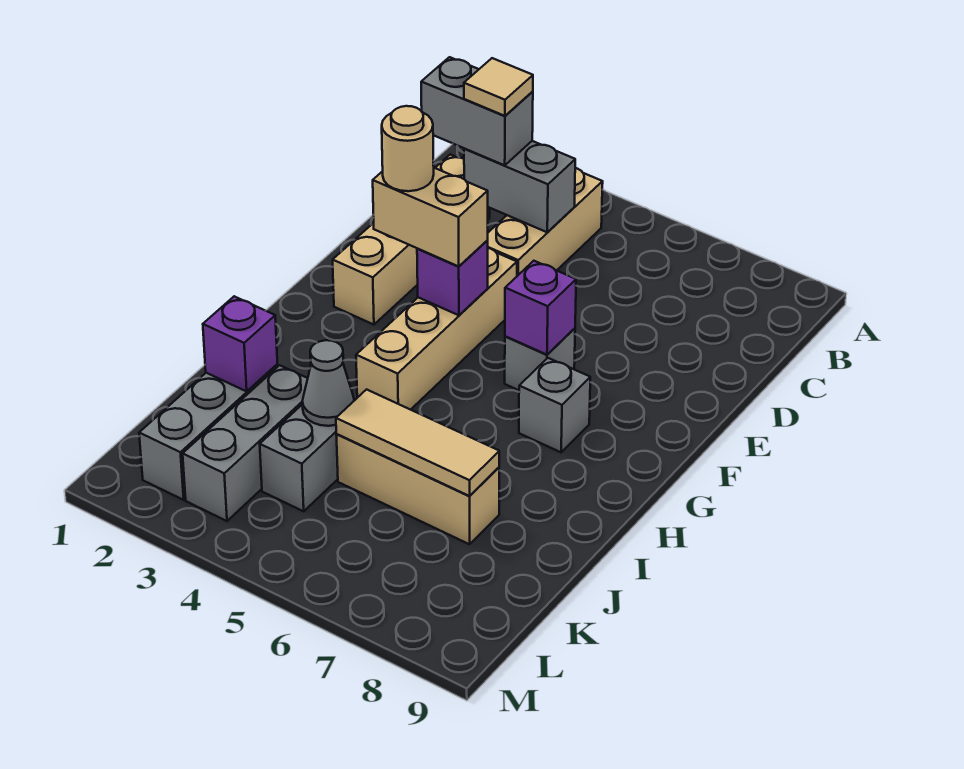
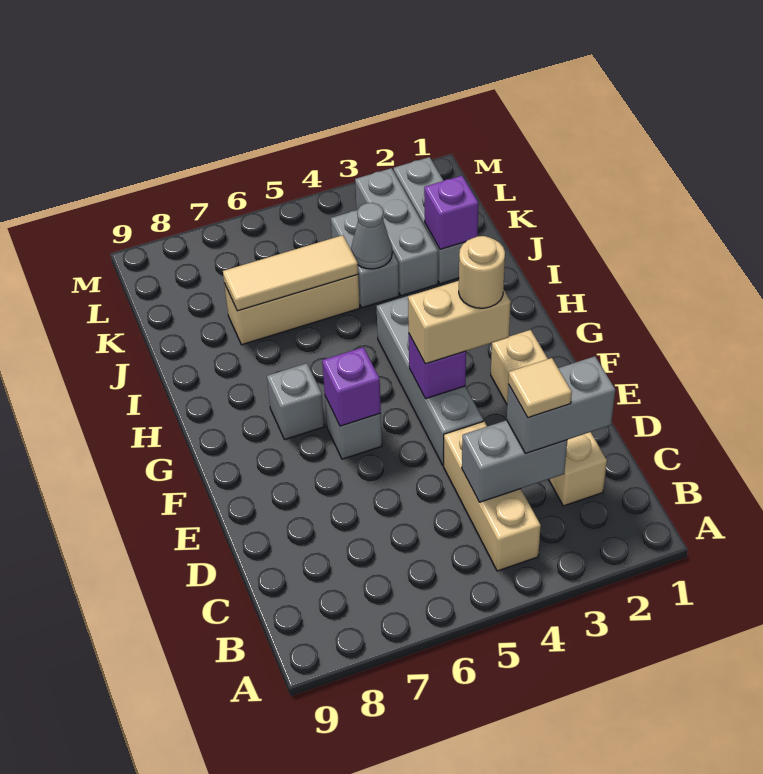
tan brick E4:H4 level 1 -> grey brick E4:H4 level 1

